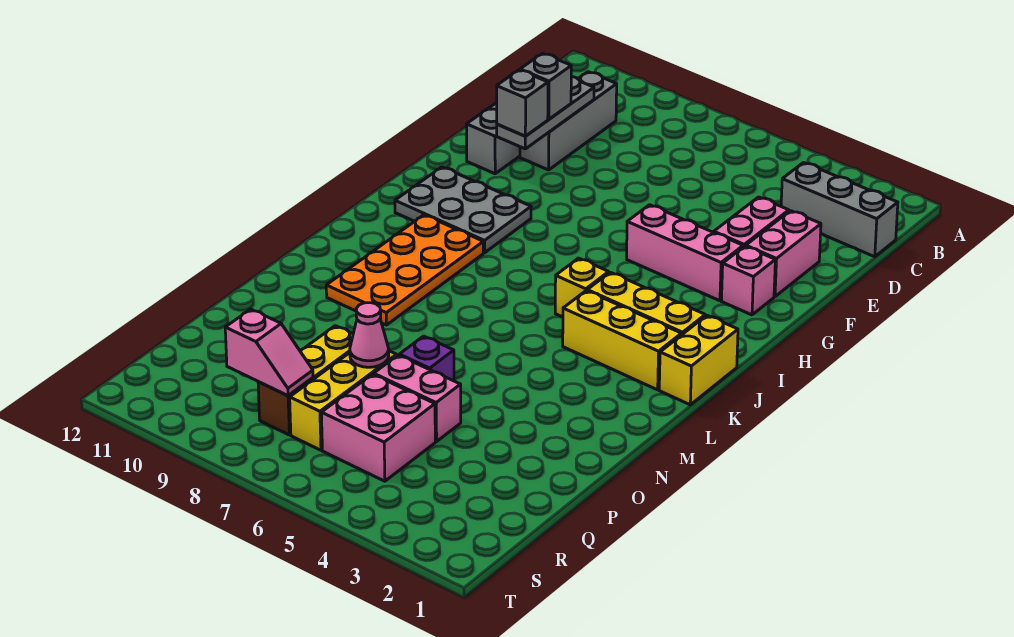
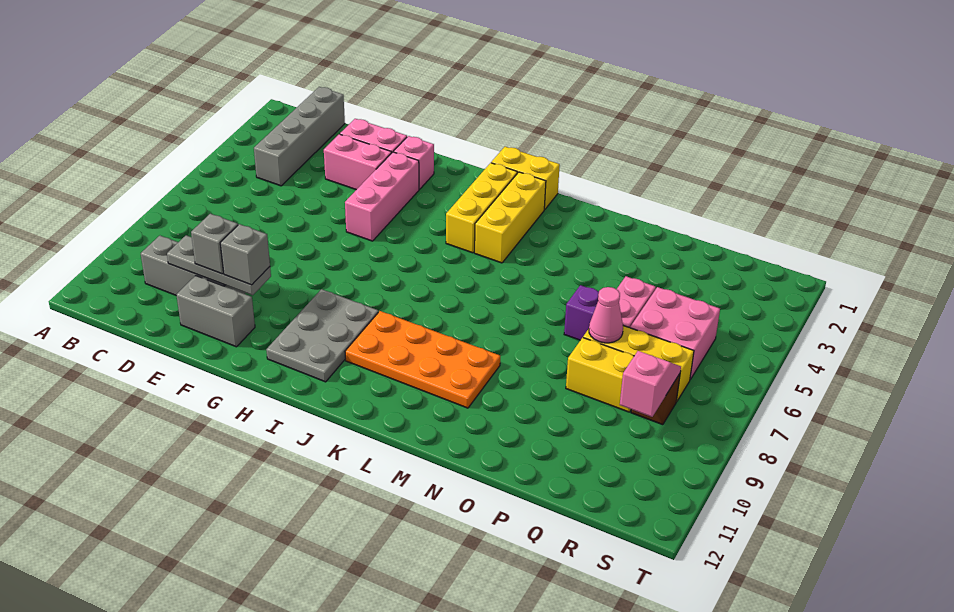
grey brick C1:C3 level 1 -> grey brick C1:C4 level 1
yellow brick J5 level 1 -> none

